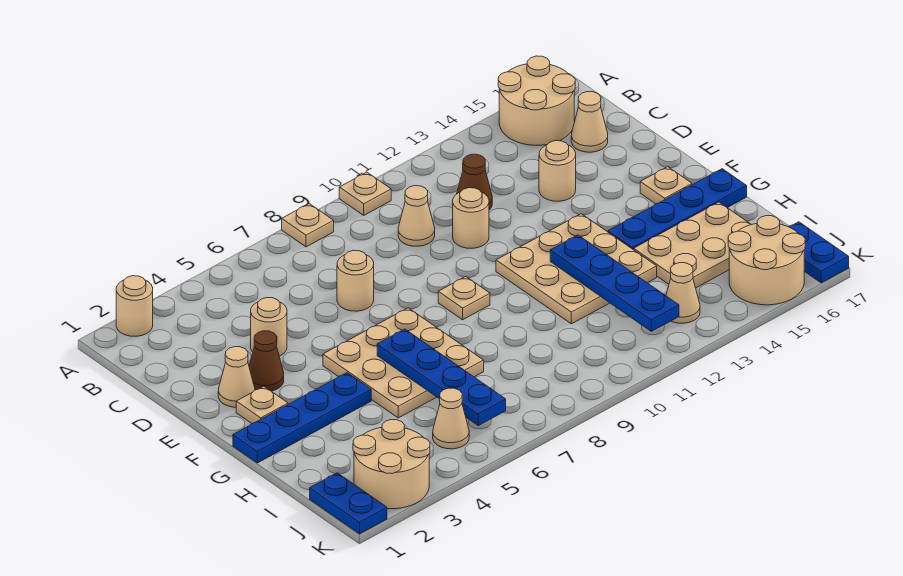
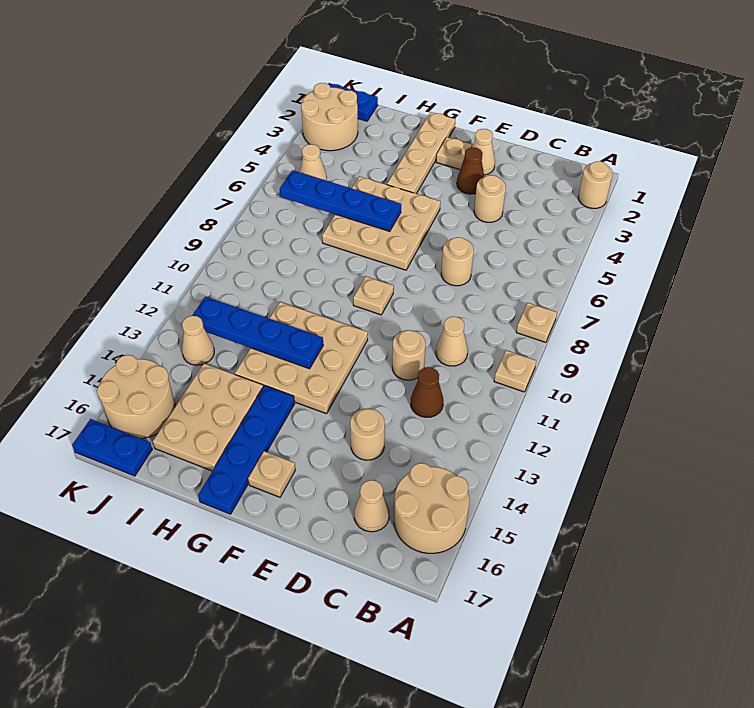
blue plate G1:G4 level 1 -> tan plate G1:G4 level 1

